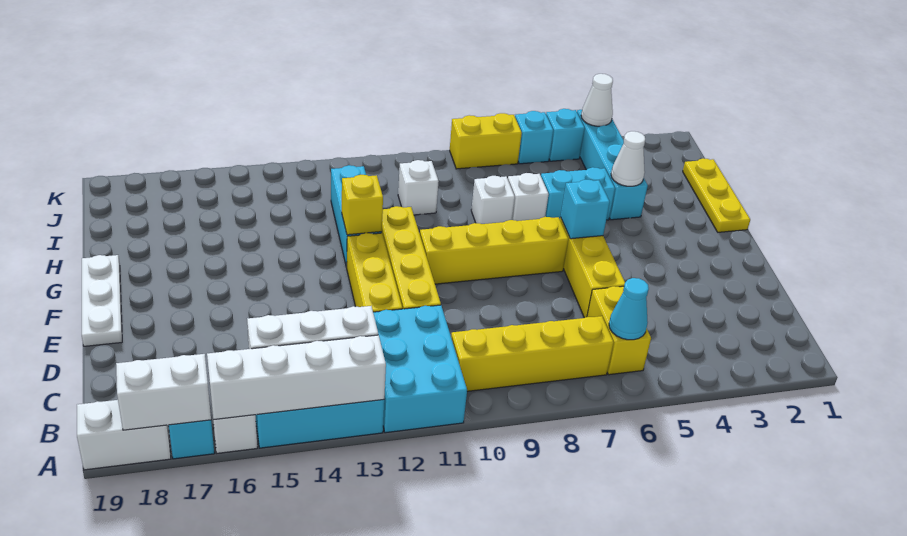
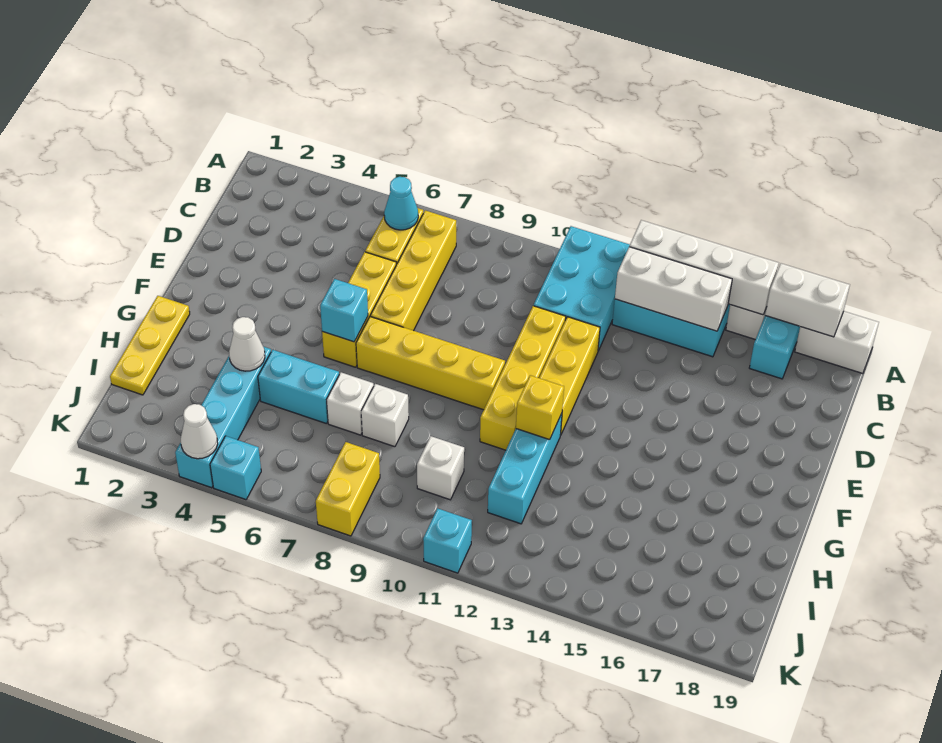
yellow brick B7:B10 level 1 -> yellow brick B7:E7 level 1
white plate E19:G19 level 1 -> none
cyan brick K6 level 1 -> cyan brick K11 level 1
yellow brick K7:K8 level 1 -> yellow brick J8:K8 level 1

